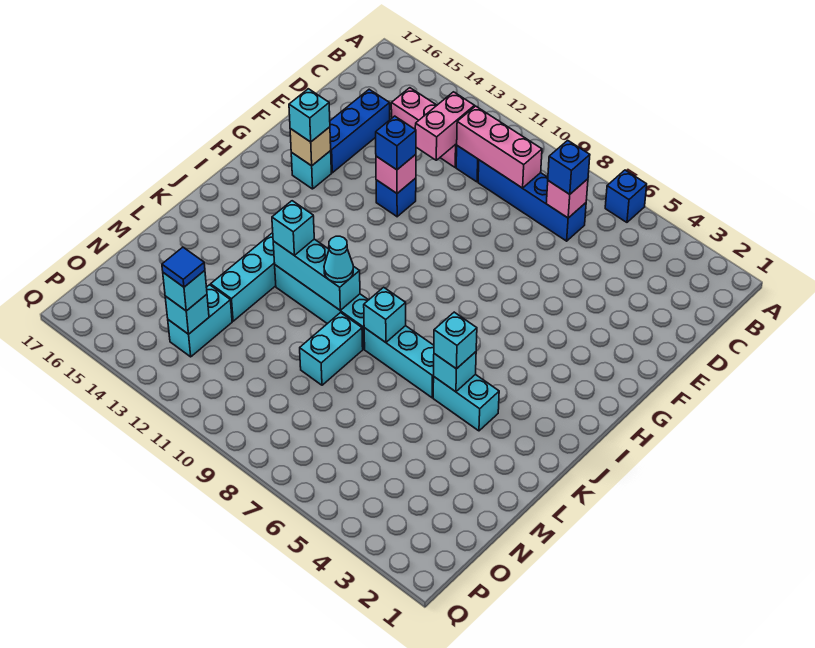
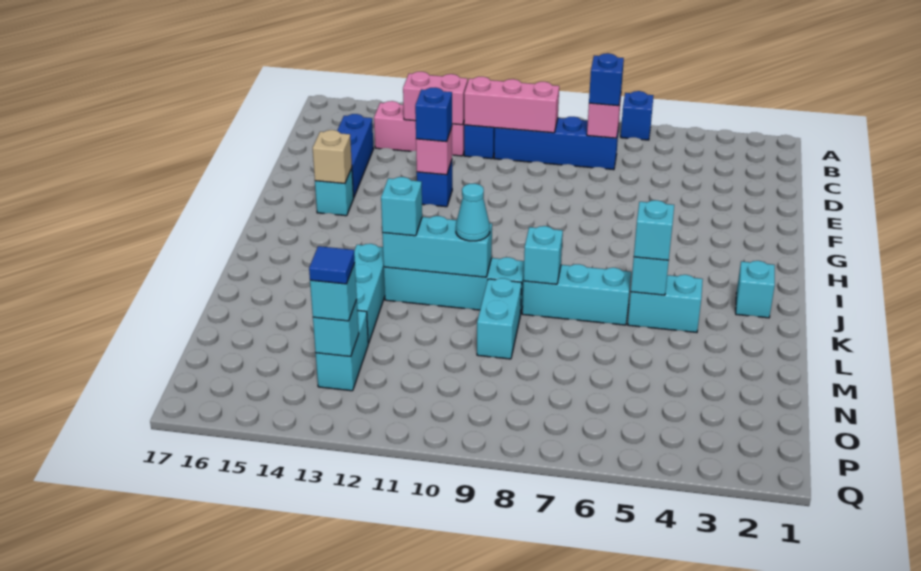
pink brick C12:D12 level 2 -> pink brick C12:C13 level 2
cyan brick G15 level 3 -> cyan brick J2 level 1

